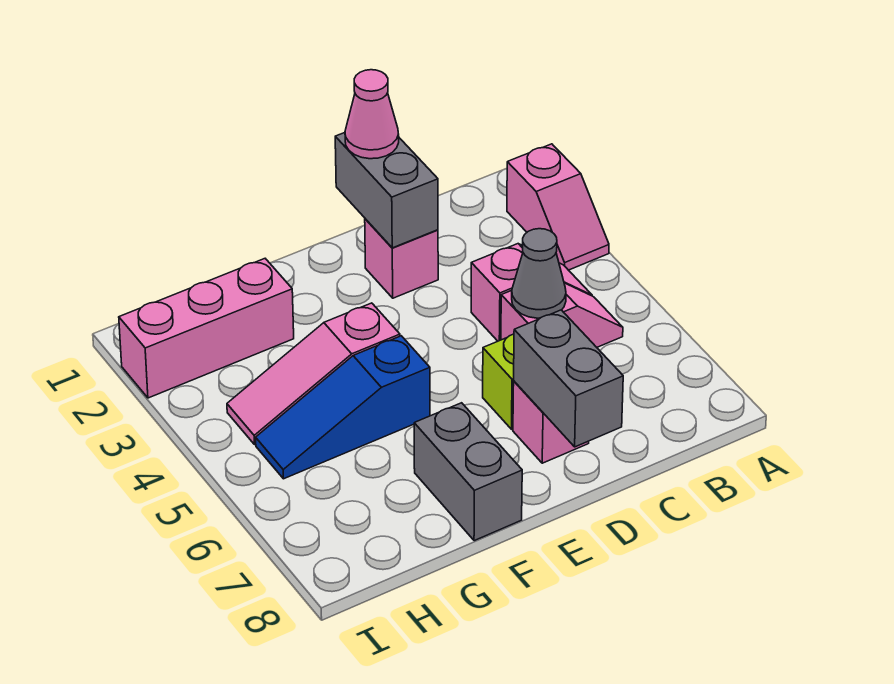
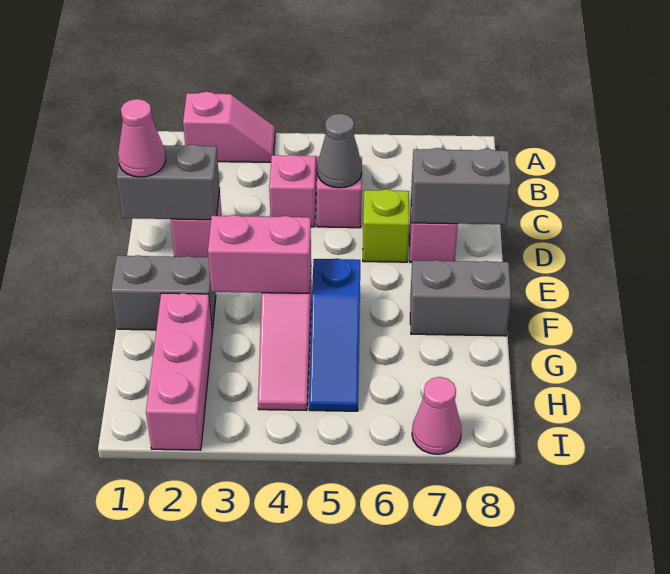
none -> grey brick F1:F2 level 1
none -> pink brick F3:F4 level 2
none -> pink cone I7 level 1

